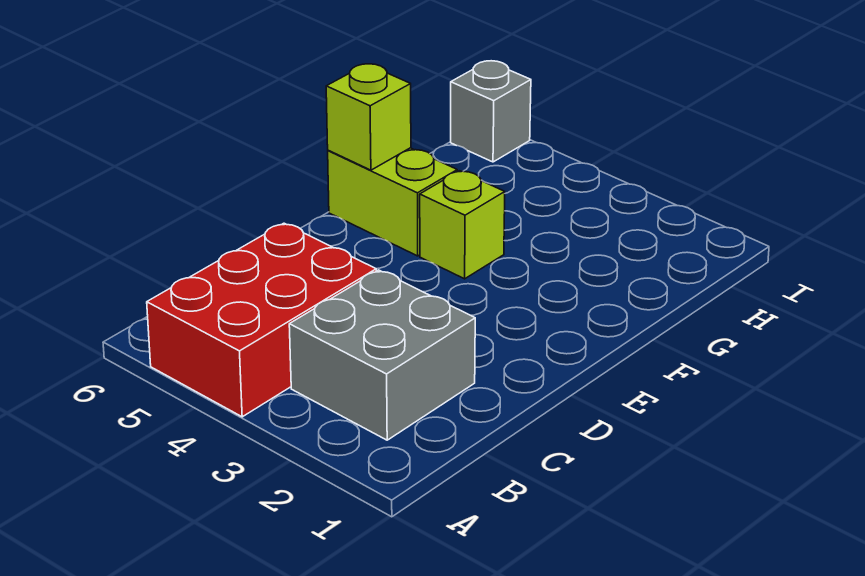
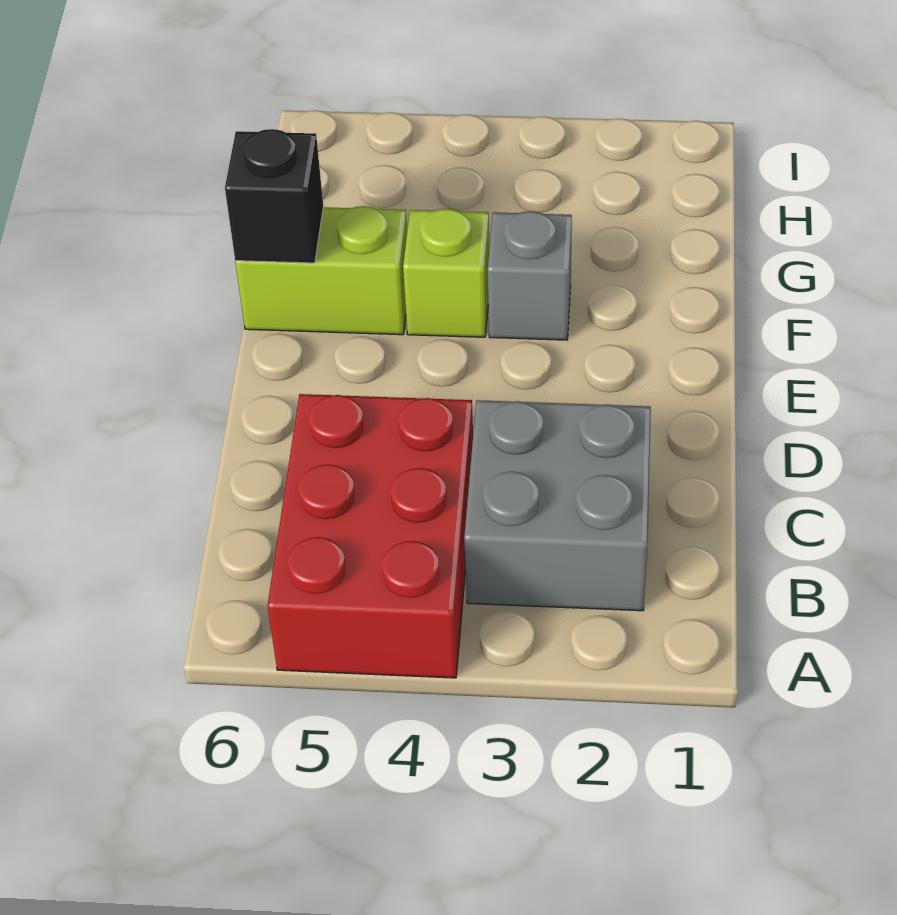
lime brick F6 level 2 -> black brick F6 level 2
grey brick I6 level 1 -> grey brick F3 level 1

